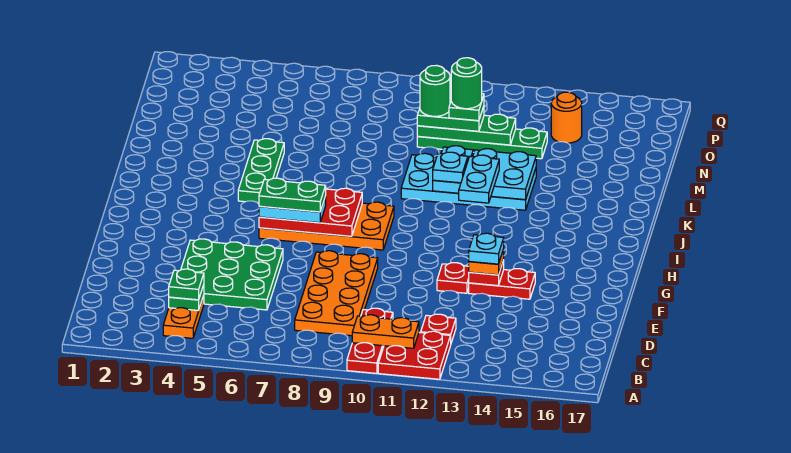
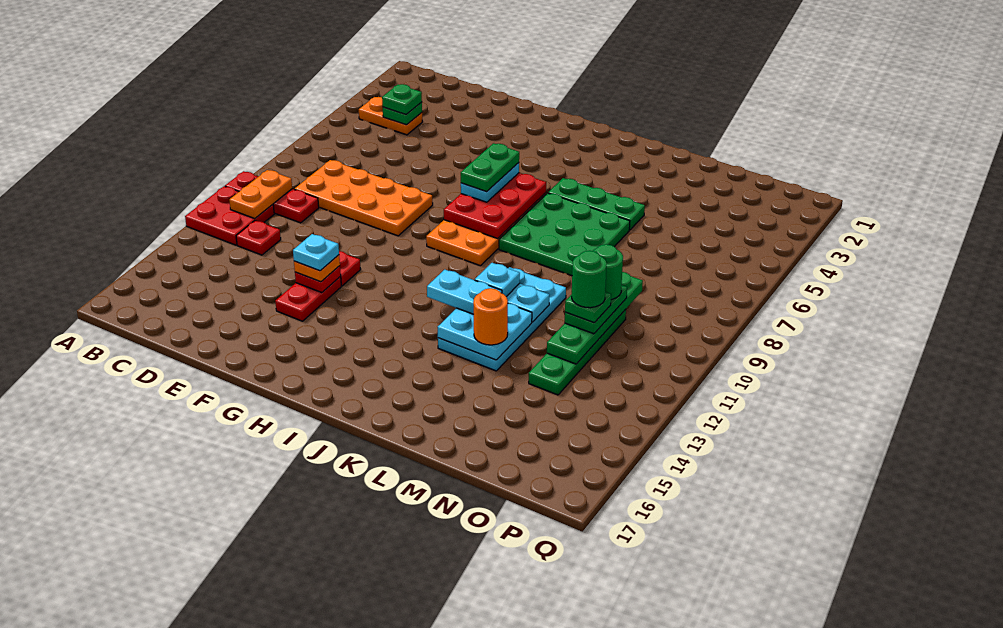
green plate D4:F6 level 1 -> green plate J6:L8 level 1
green plate N10:N12 level 2 -> green plate N9:N12 level 2
orange round brick O14 level 1 -> orange round brick L13 level 3

